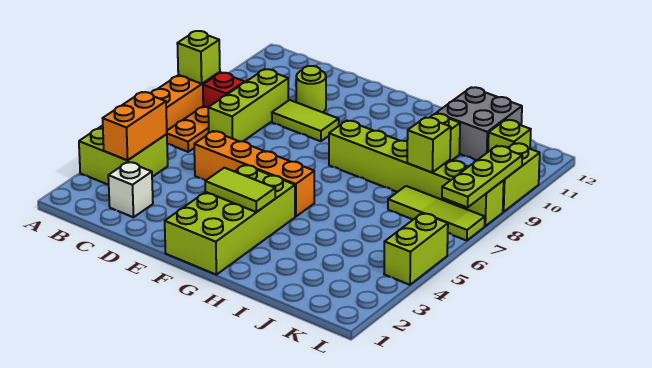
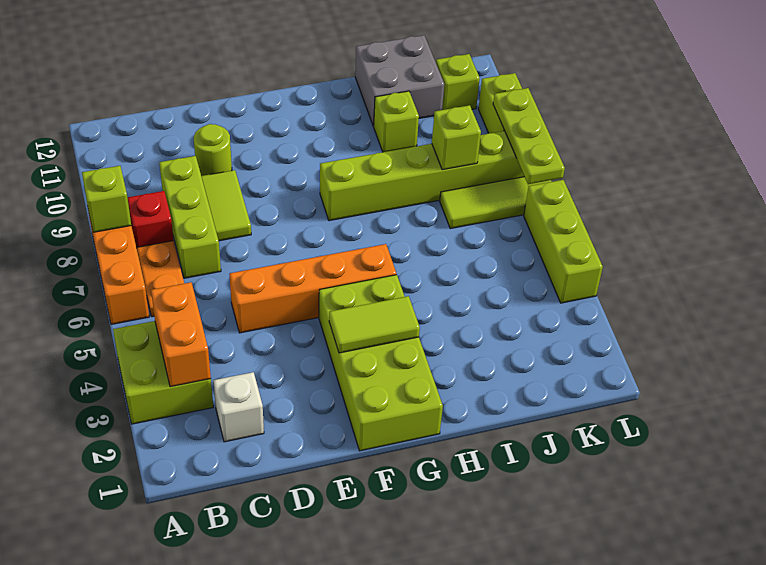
lime tile D9:E9 level 1 -> lime tile D8:D9 level 1
lime brick L4:L5 level 1 -> lime brick L4:L6 level 1

